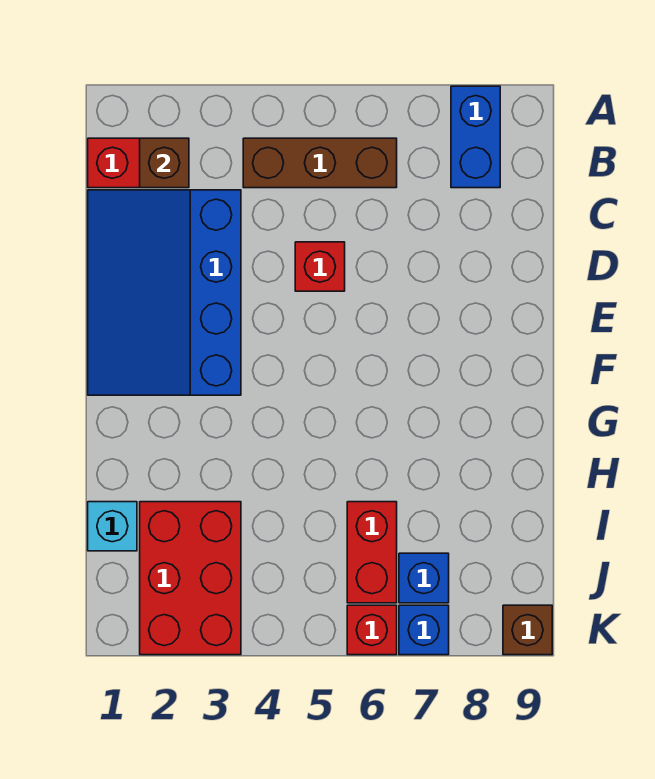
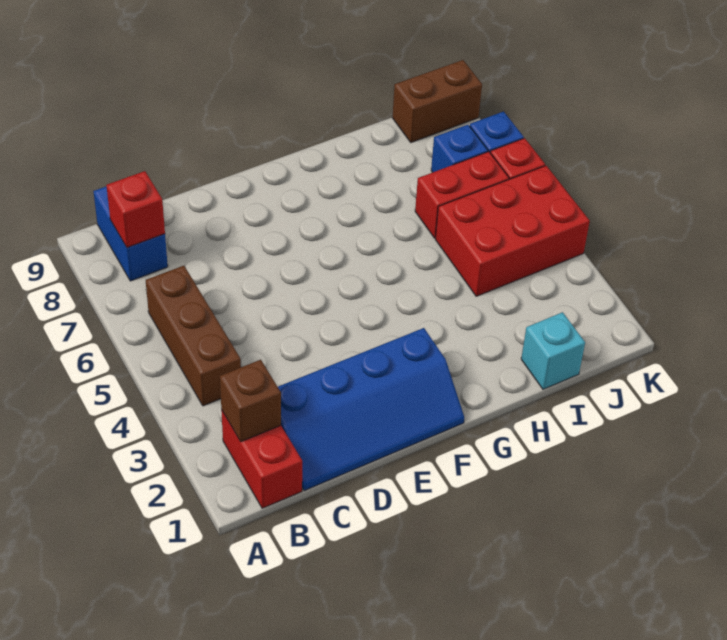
blue brick A8:B8 level 1 -> blue brick B8:B9 level 1
blue slope C1:F3 level 1 top 3 -> blue slope C1:F2 level 1 top 2
red brick D5 level 1 -> red brick B8 level 2
red brick I2:K3 level 1 -> red brick I4:K5 level 1
brown brick K9 level 1 -> brown brick J9:K9 level 1

